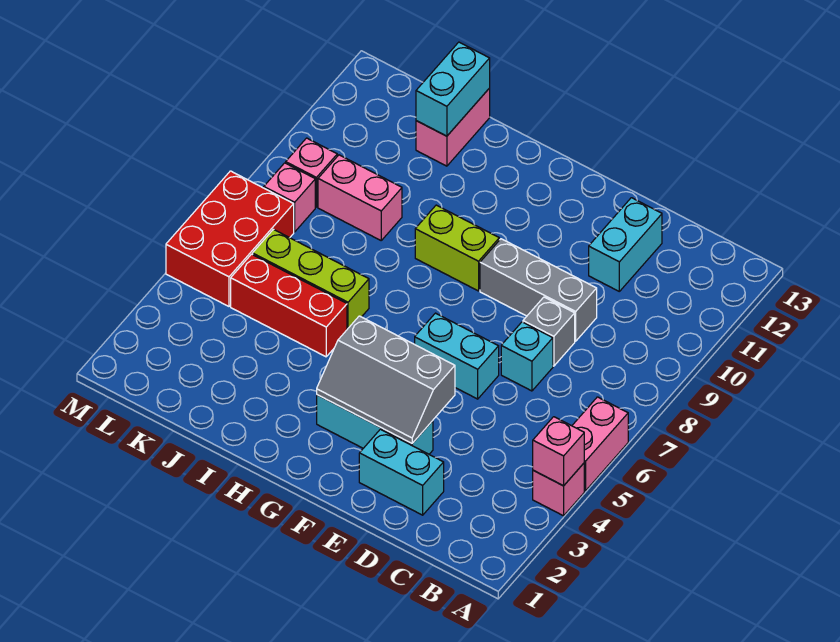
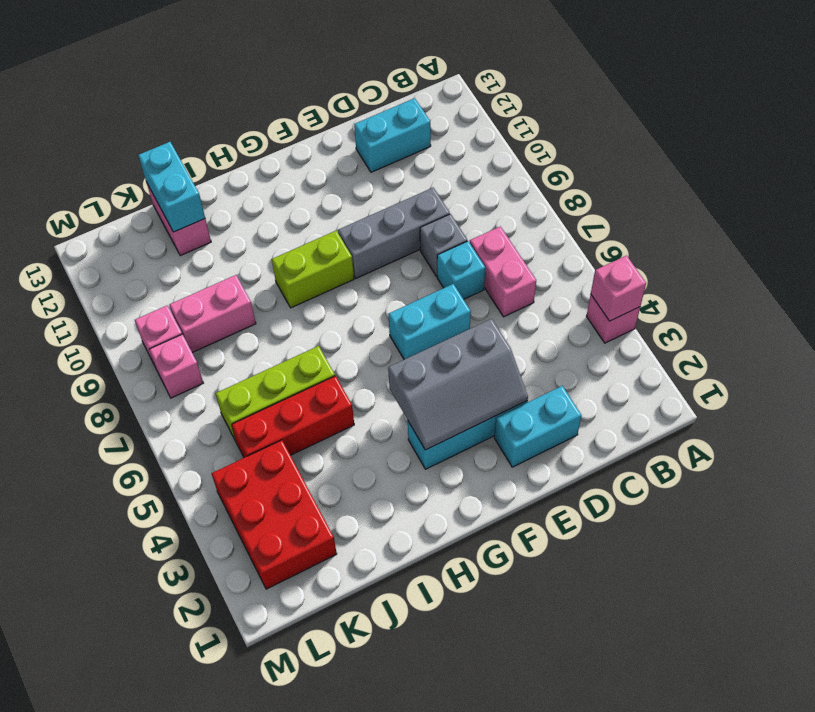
pink brick A5:A6 level 1 -> pink brick C6:C7 level 1
cyan brick D11:D12 level 1 -> cyan brick C12:D12 level 1
red brick L5:M7 level 1 -> red brick K2:L4 level 1

